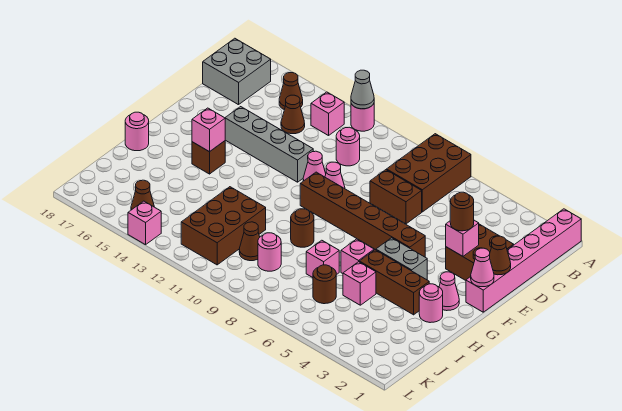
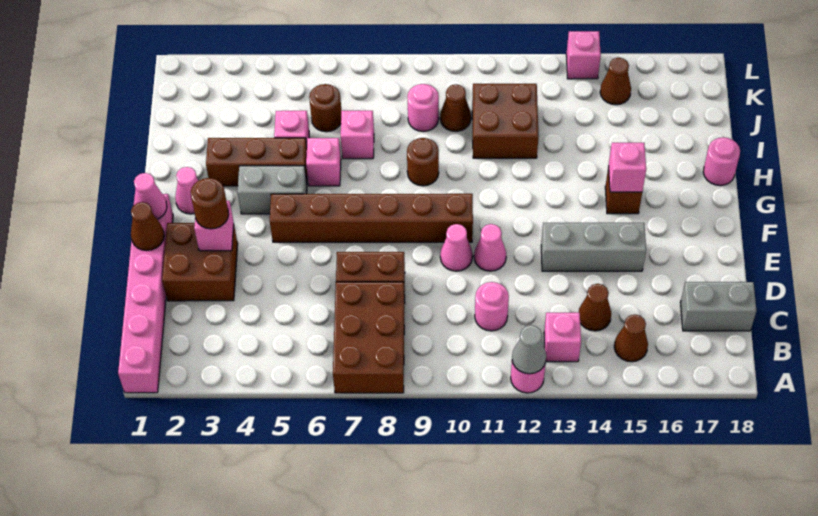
grey brick B17:C18 level 1 -> grey brick C17:C18 level 1
grey brick E12:E15 level 1 -> grey brick E13:E15 level 1
pink round brick H2 level 1 -> none
brown brick I11:K12 level 1 -> brown brick I11:J12 level 1

